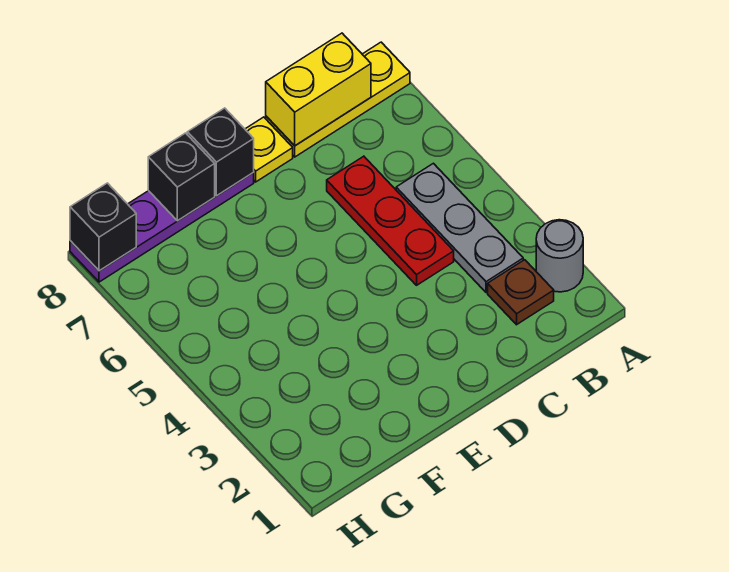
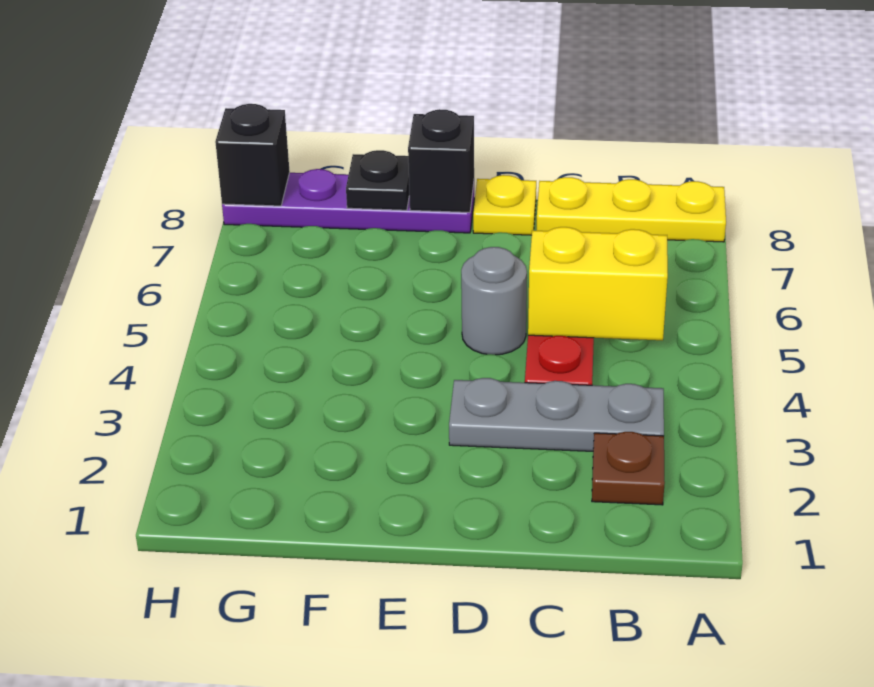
grey round brick A2 level 1 -> grey round brick D5 level 1
grey plate B3:B5 level 1 -> grey plate B3:D3 level 1
yellow brick B8:C8 level 2 -> yellow brick B5:C5 level 2
black brick F8 level 2 -> black plate F8 level 2

